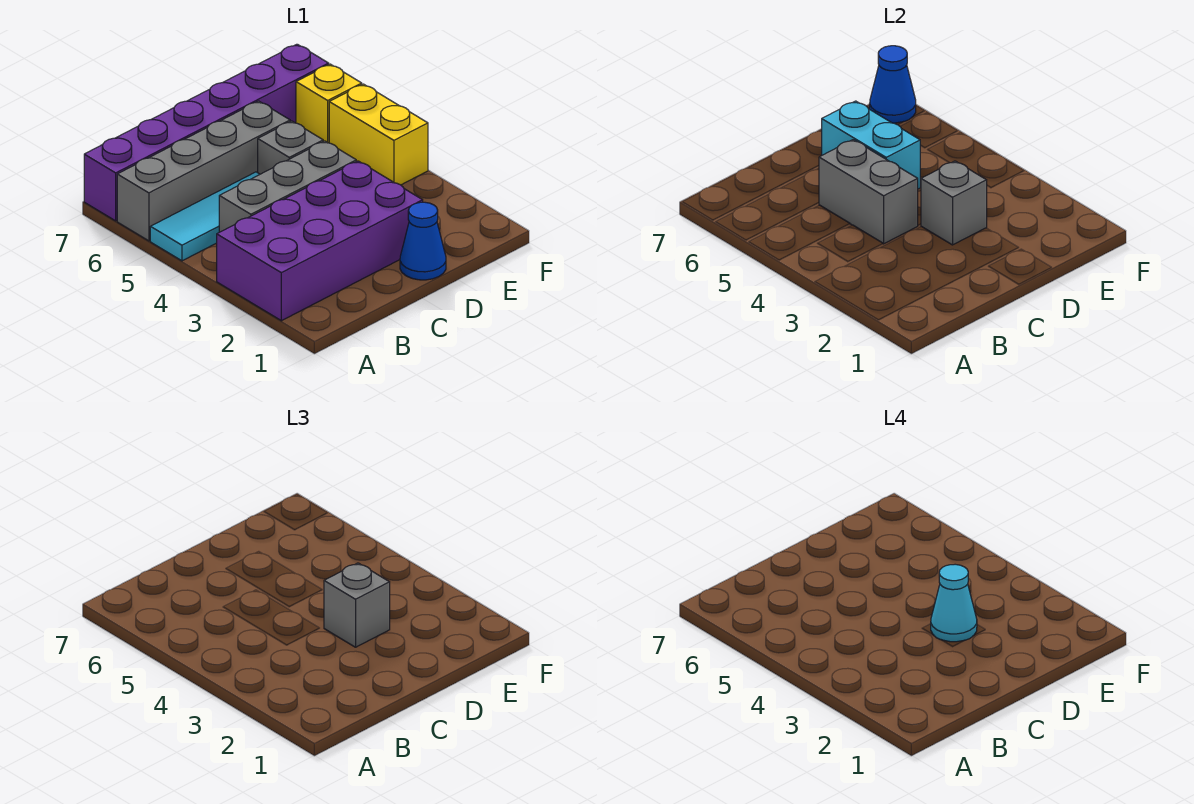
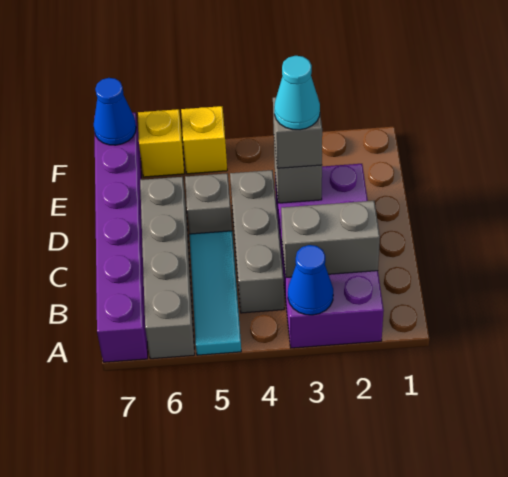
grey brick C4:C5 level 2 -> grey brick B2:B3 level 2
blue cone D1 level 1 -> blue cone A3 level 2
cyan brick D5:D6 level 2 -> none
yellow brick F4:F5 level 1 -> yellow brick F5 level 1

